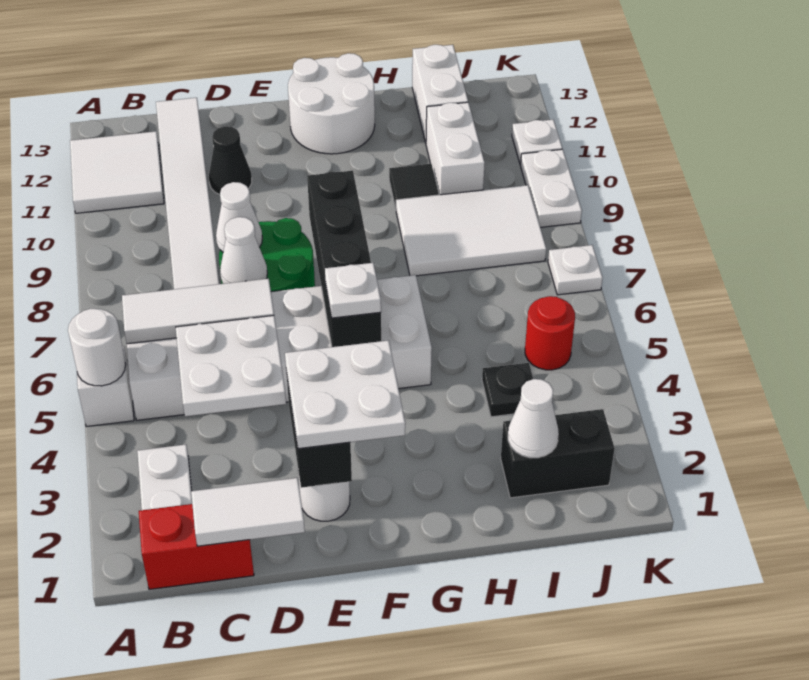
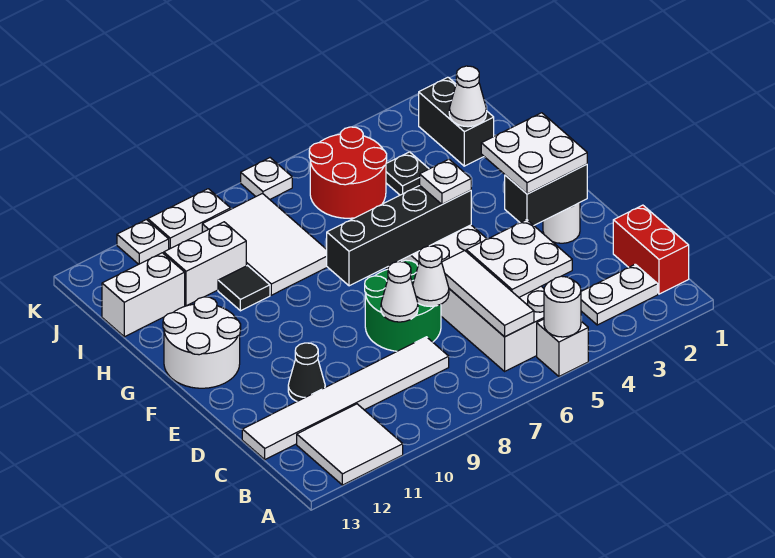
white tile C1:D1 level 2 -> none
red round brick J5 level 1 -> red round brick I5:J6 level 1

